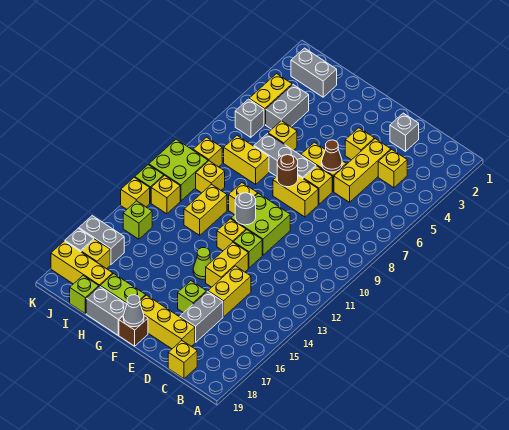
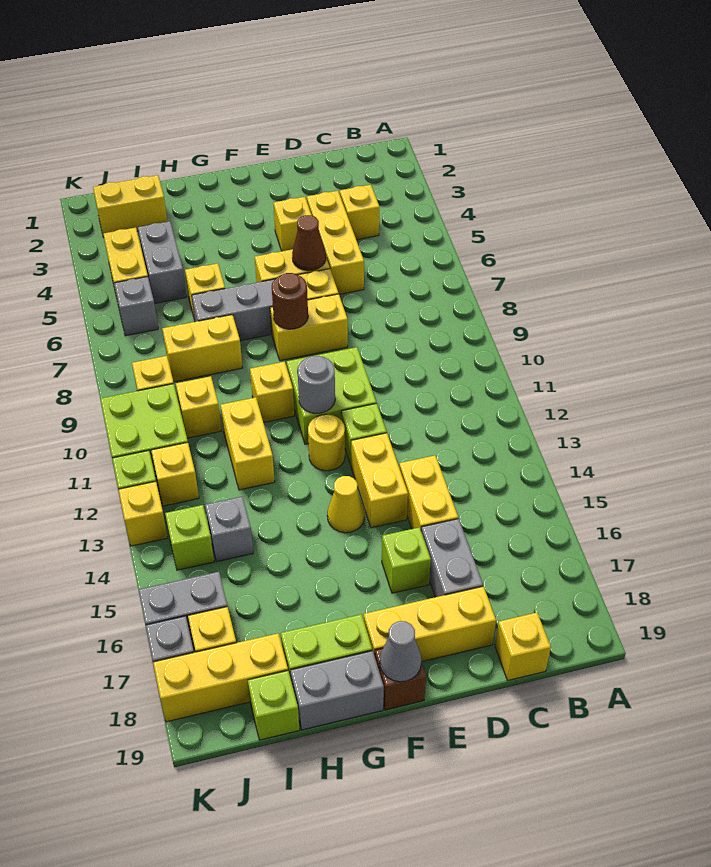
grey brick D2 level 1 -> grey brick I14 level 1
yellow brick F12 level 1 -> yellow round brick F12 level 1
lime cone F14 level 1 -> yellow cone F14 level 1
grey brick I2:J2 level 1 -> yellow brick I2:J2 level 1

